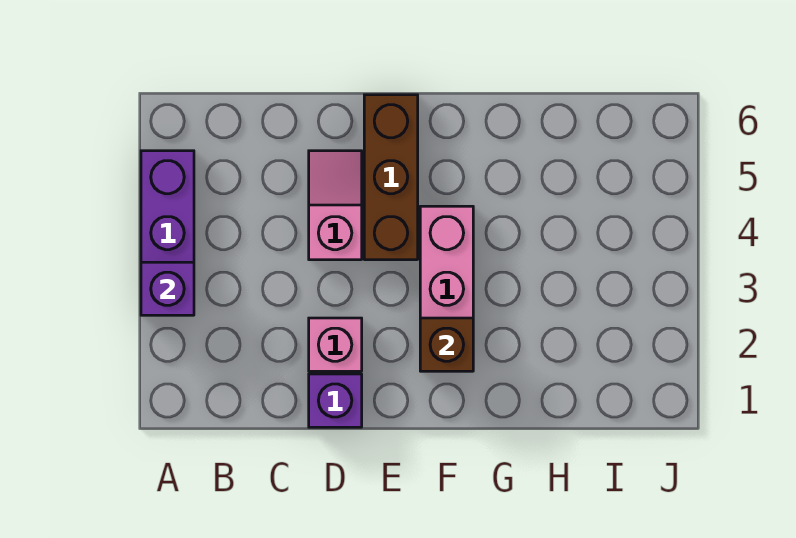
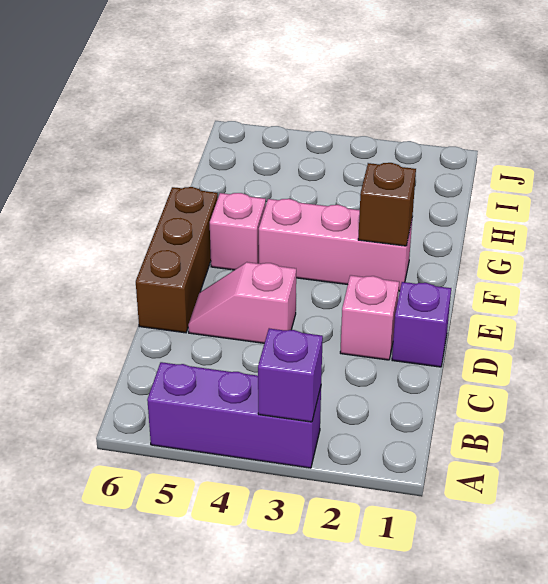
brown brick E4:E6 level 1 -> brown brick D6:F6 level 1
none -> pink brick F5 level 1

